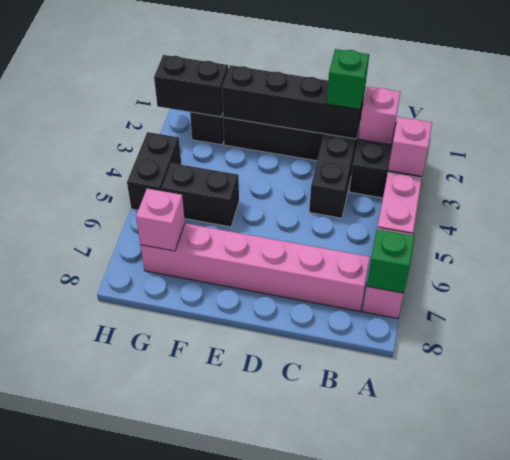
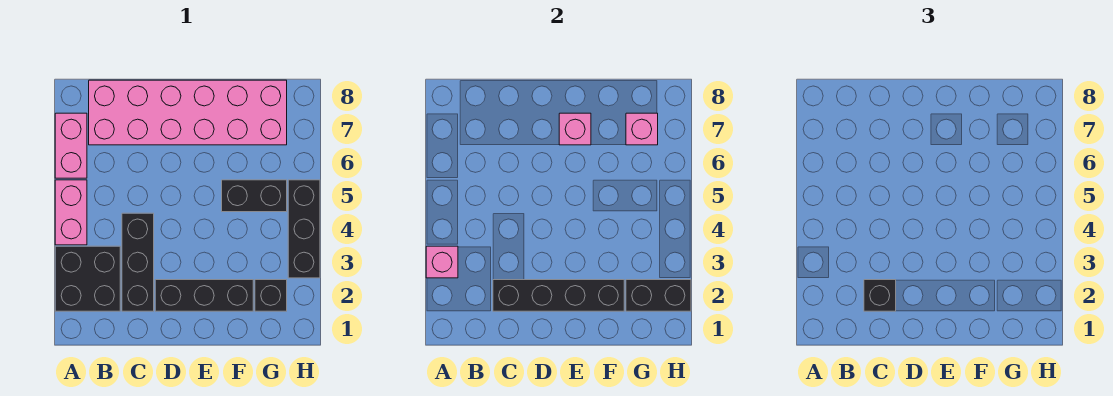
green brick A7 level 2 -> none
pink brick B2 level 2 -> pink brick E7 level 2
pink brick B7:G7 level 1 -> pink brick B7:G8 level 1
green brick C2 level 3 -> black brick C2 level 3
black brick H4:H5 level 1 -> black brick H3:H5 level 1

